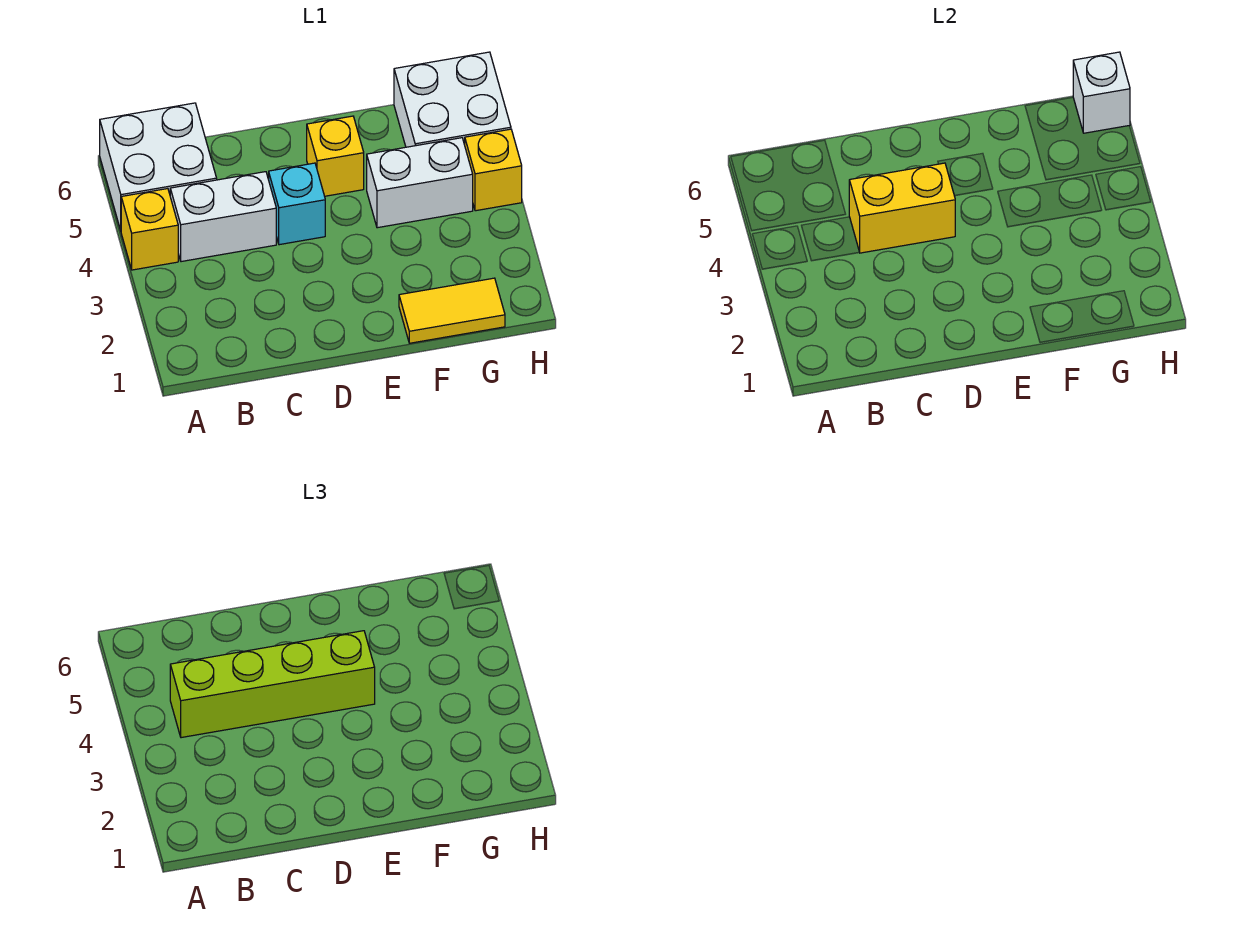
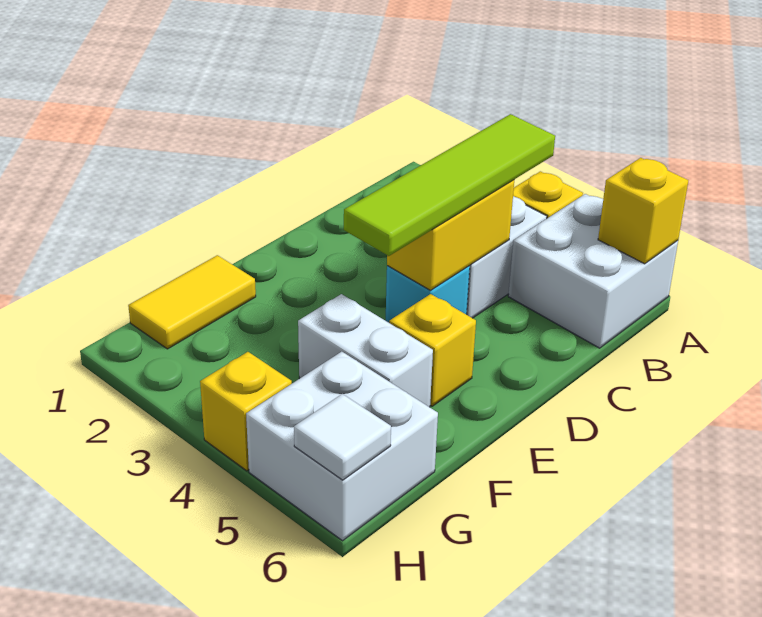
none -> yellow brick A6 level 2
lime brick B4:E4 level 3 -> lime tile B4:E4 level 3
white brick F4:G4 level 1 -> white brick F4:F5 level 1
white brick H6 level 2 -> white tile H6 level 2

